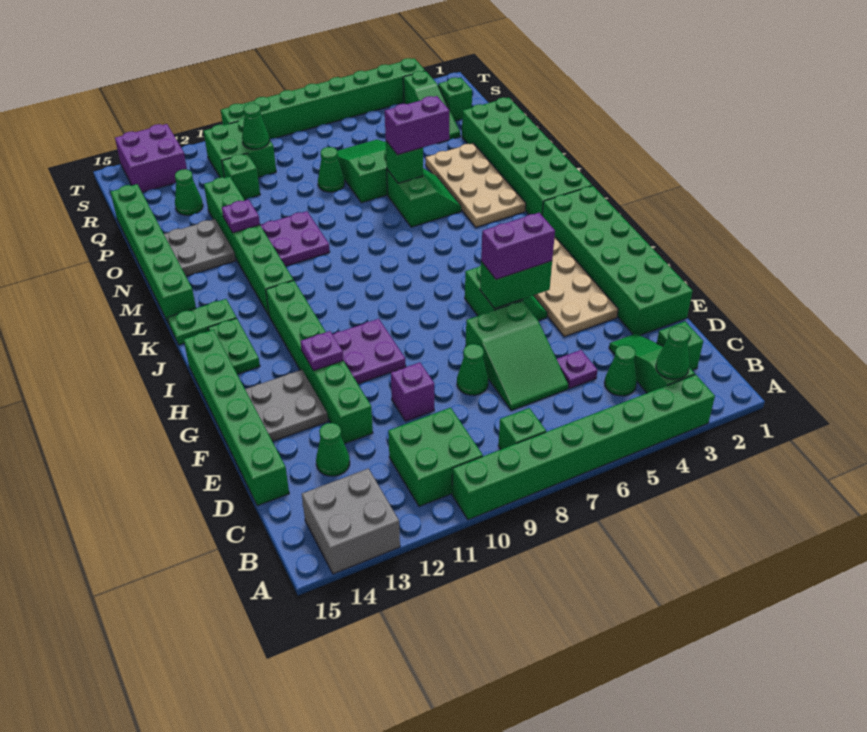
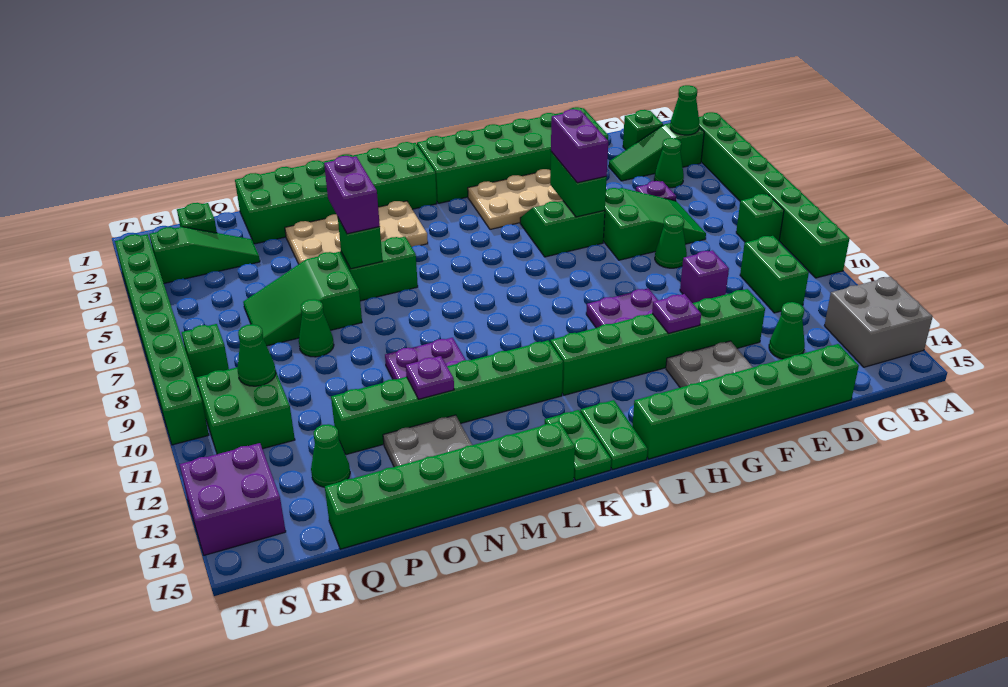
green brick B10:C11 level 1 -> green brick C10:C11 level 1
green plate I14:J14 level 1 -> green plate J14:J15 level 1
green brick Q11 level 1 -> green brick S8 level 1

